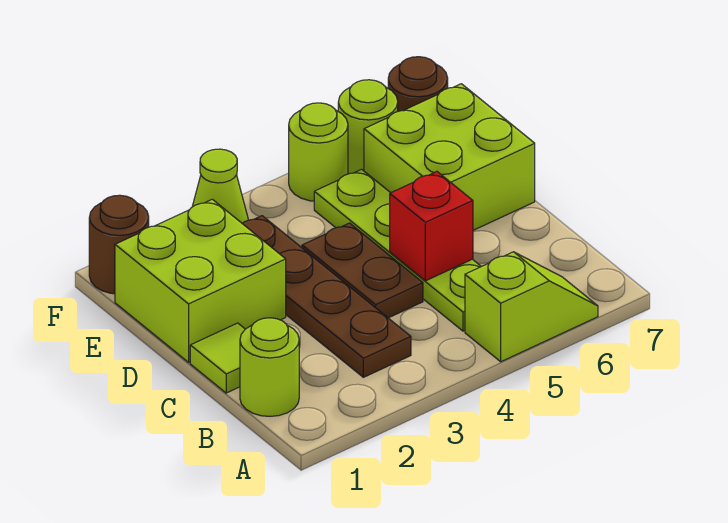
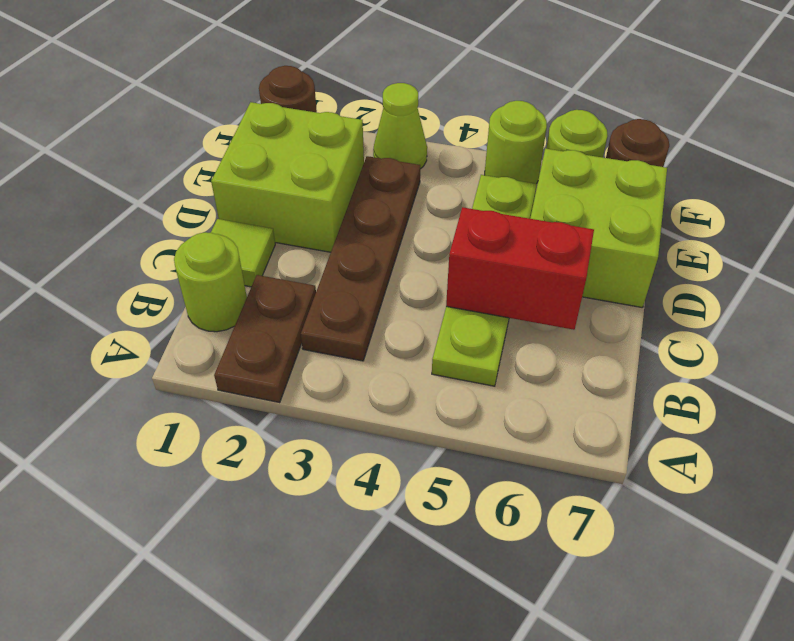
lime slope A5:A6 level 1 top 5 -> none
brown plate C4:D4 level 1 -> brown plate A2:B2 level 1
red brick C5 level 2 -> red brick C5:C6 level 2

